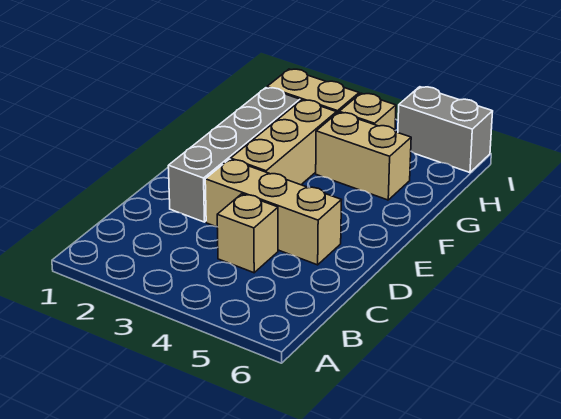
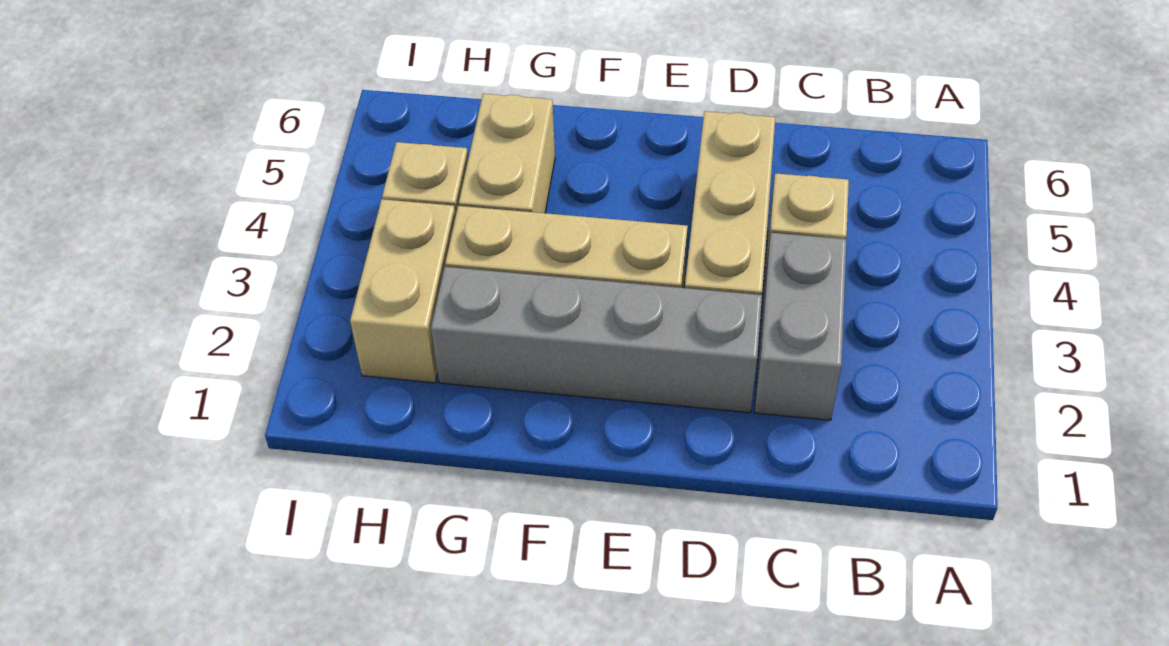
grey brick I5:I6 level 1 -> grey brick C2:C3 level 1

